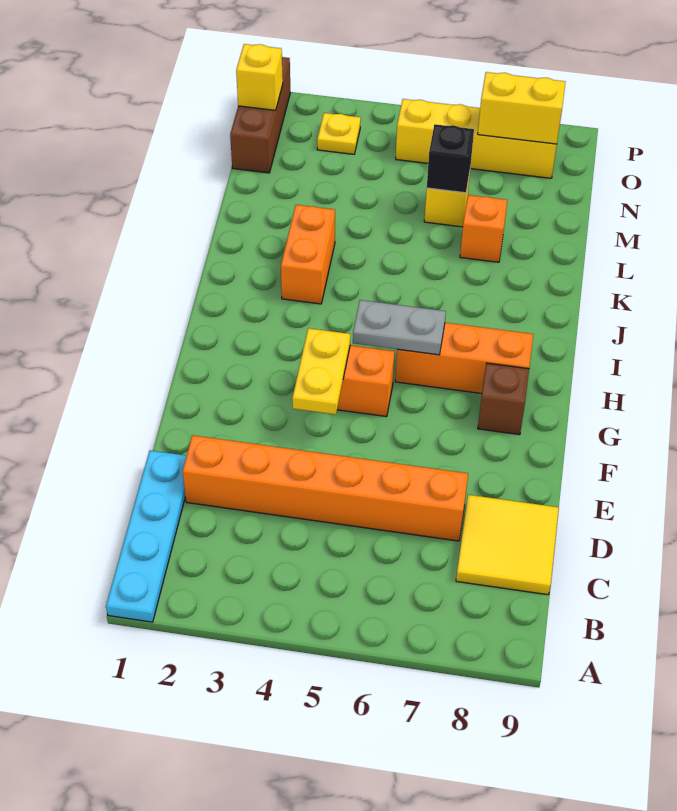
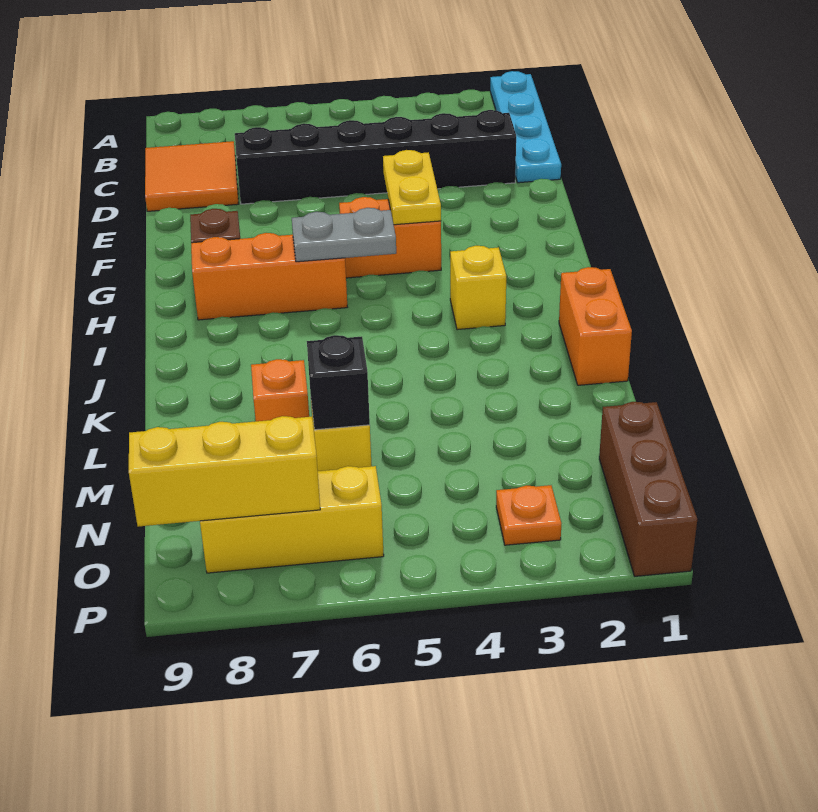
yellow tile C8:D9 level 1 -> orange tile C8:D9 level 1
orange brick D2:D7 level 1 -> black brick D2:D7 level 1
orange brick J3:K3 level 1 -> orange brick J1:K1 level 1
yellow brick O1 level 2 -> yellow brick I3 level 1
yellow plate O3 level 1 -> orange plate O3 level 1
yellow brick O5:O8 level 1 -> yellow brick O6:O8 level 1
yellow brick O7:O8 level 2 -> yellow brick O7:O9 level 2

